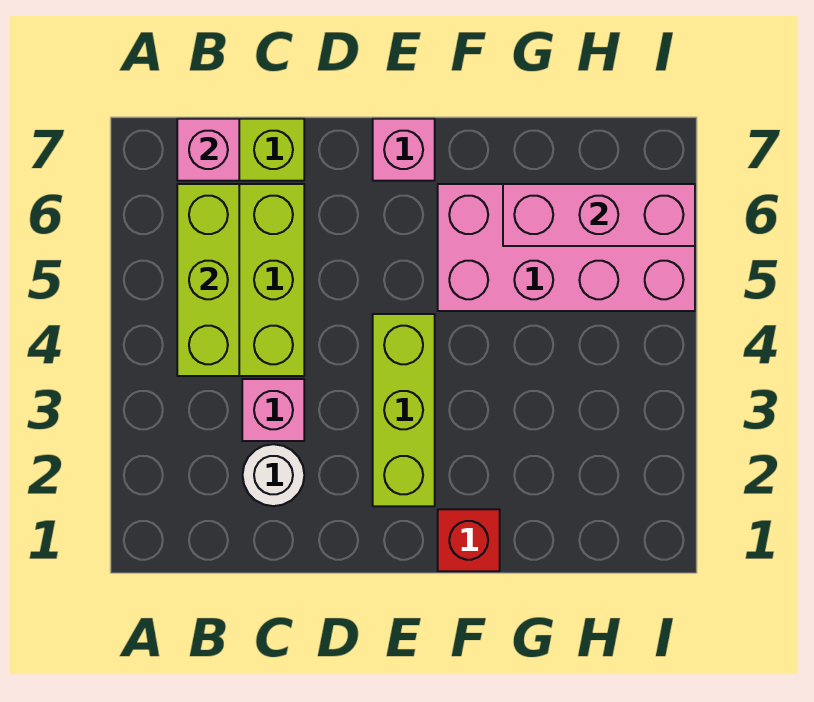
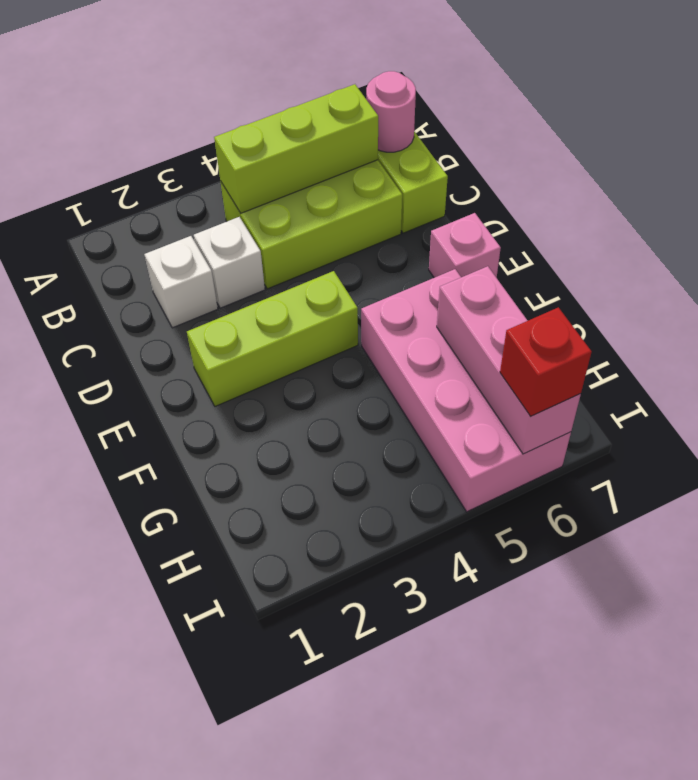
pink brick B7 level 2 -> pink round brick B7 level 2
white round brick C2 level 1 -> white brick C2 level 1
pink brick C3 level 1 -> white brick C3 level 1
red brick F1 level 1 -> red brick I6 level 3

